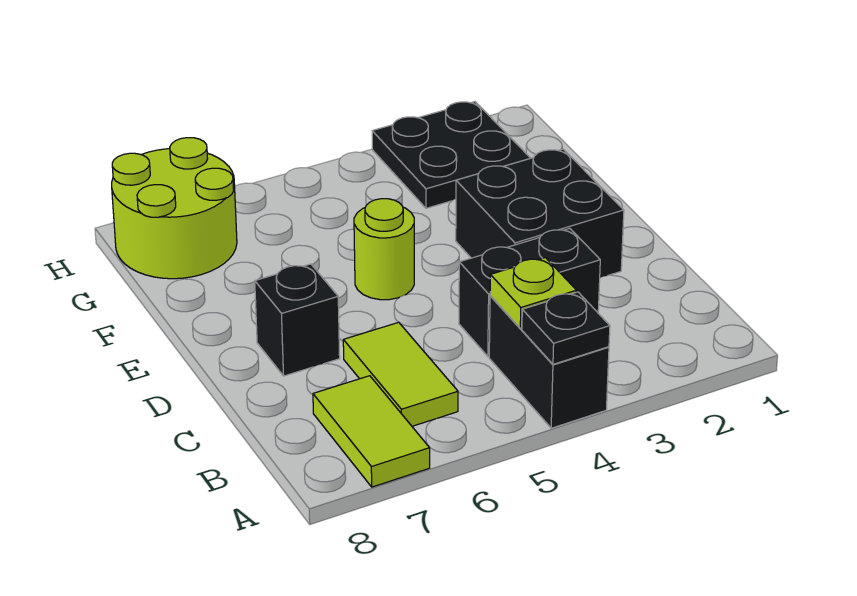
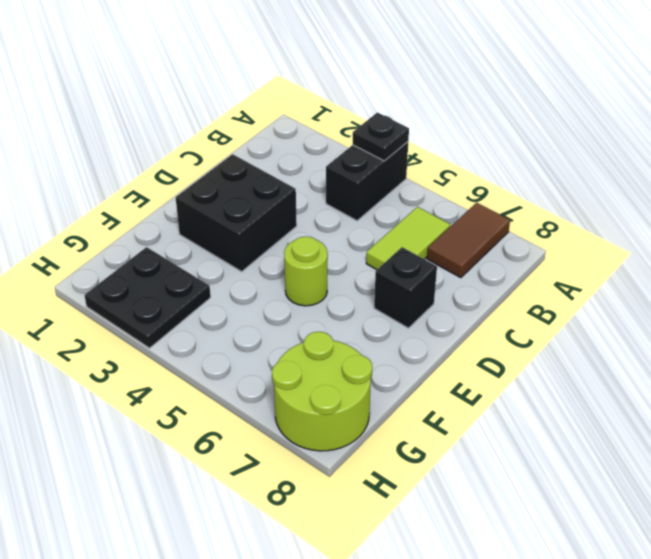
lime tile A7:B7 level 1 -> brown tile A7:B7 level 1
lime plate B4 level 2 -> none
black brick C3:C4 level 1 -> none

